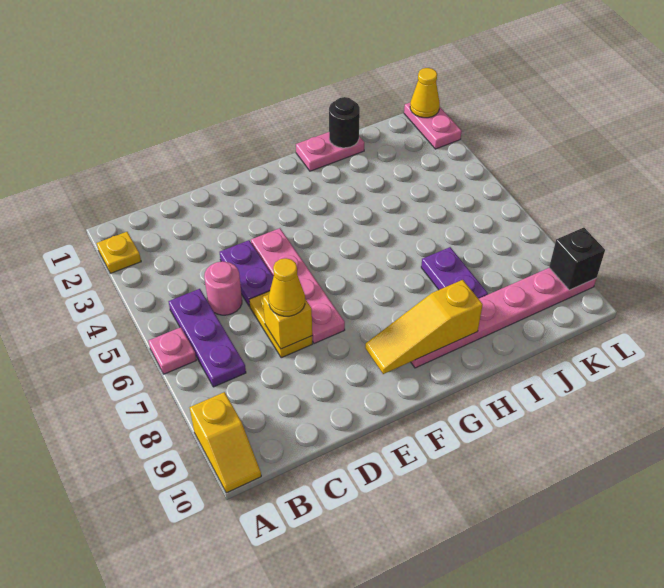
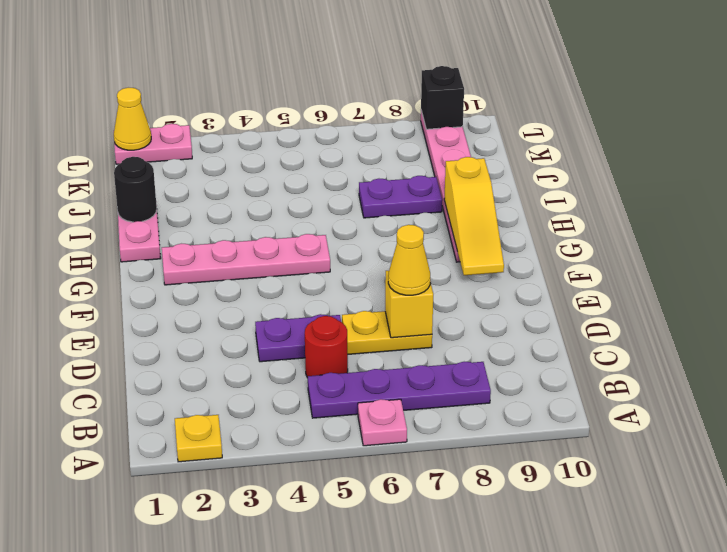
yellow slope A9:A10 level 1 top 9 -> none
purple plate B5:B7 level 1 -> purple plate B5:B8 level 1
pink round brick C5 level 1 -> red round brick C5 level 1
pink plate E4:E7 level 1 -> pink plate G2:G5 level 1

